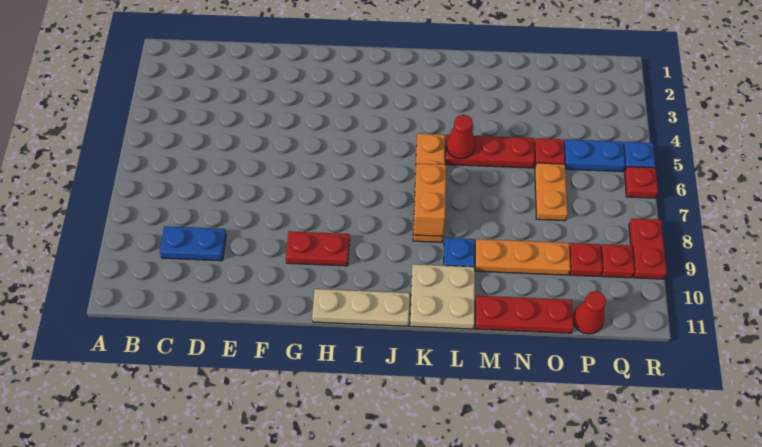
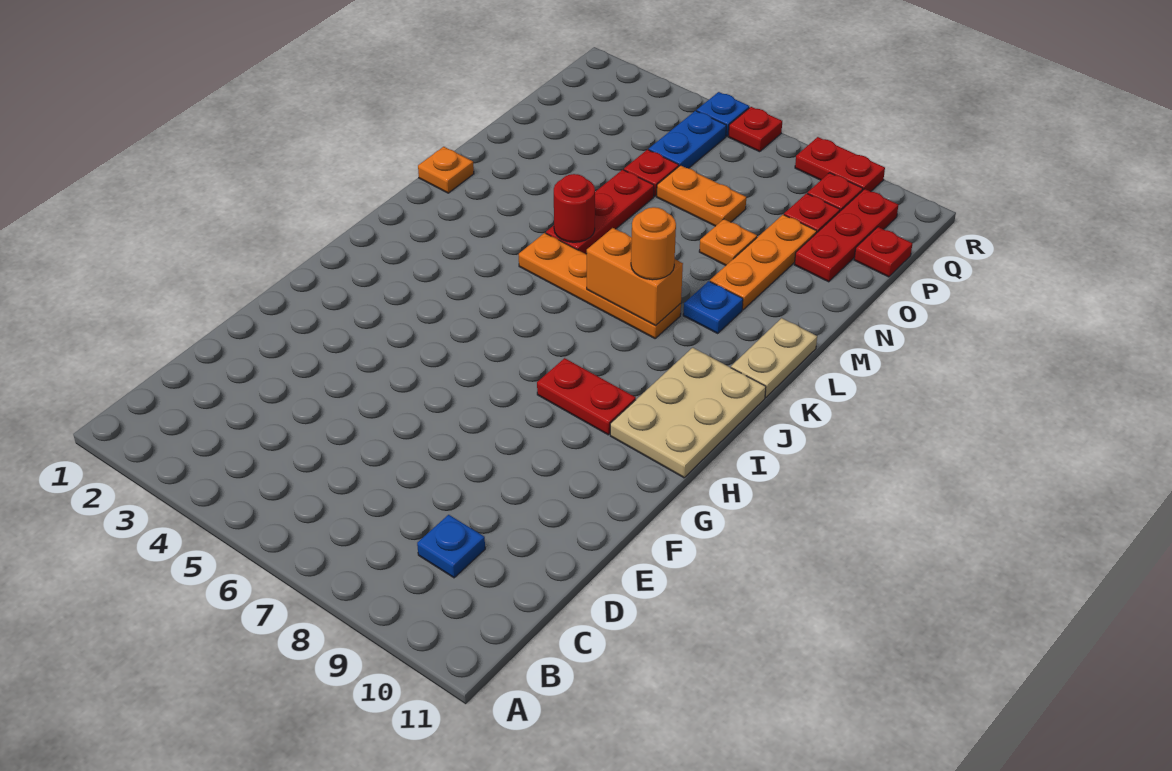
blue plate C9:D9 level 1 -> blue plate C9 level 1
red plate G9:H9 level 1 -> red plate H8:H9 level 1
tan plate H11:J11 level 1 -> tan plate H10:J11 level 1
none -> orange round brick K8 level 3
tan plate K10:L11 level 1 -> tan plate K11:L11 level 1
none -> orange plate L1 level 1
red cone L5 level 2 -> red round brick L5 level 2
red plate M11:O11 level 1 -> red plate O10:Q10 level 1
none -> orange plate N8 level 1
red cone P11 level 1 -> red plate P11 level 1

